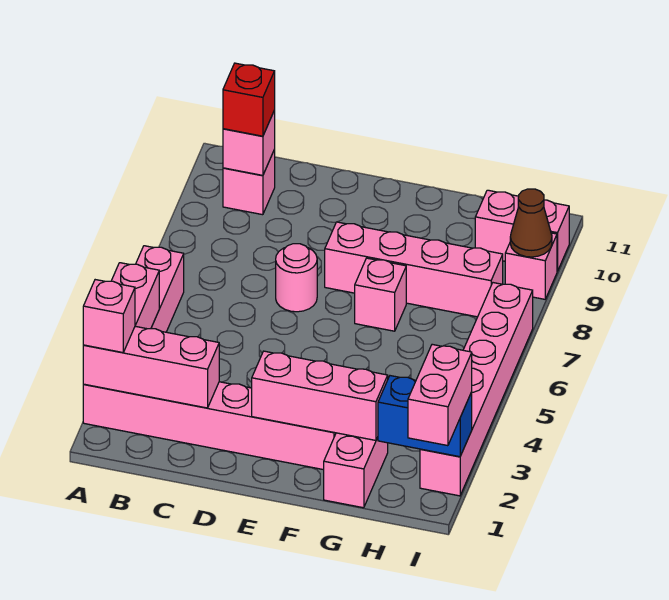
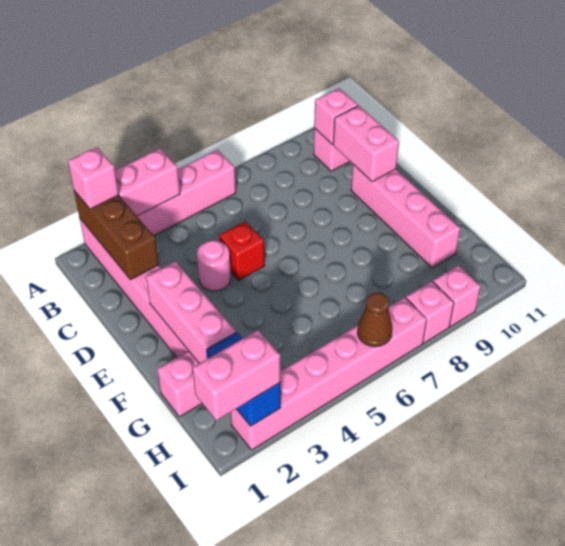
pink brick A2:C2 level 2 -> brown brick A2:C2 level 2
red brick B10 level 3 -> red brick D5 level 1
pink round brick D7 level 1 -> pink round brick D4 level 1
pink brick E8:H8 level 1 -> pink brick D10:G10 level 1
pink brick F7 level 1 -> pink brick I8 level 1
pink brick H10:I10 level 1 -> pink brick C10:D10 level 2
brown cone I9 level 2 -> brown cone I6 level 2

